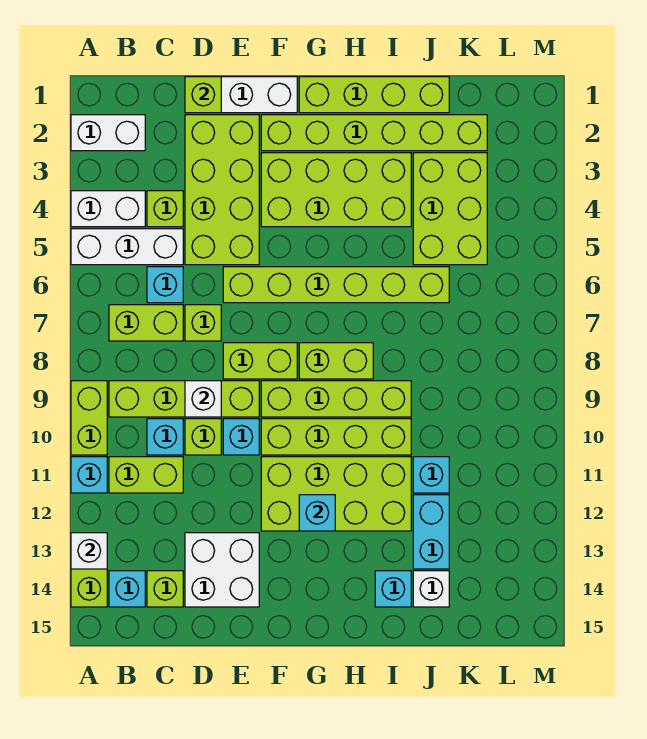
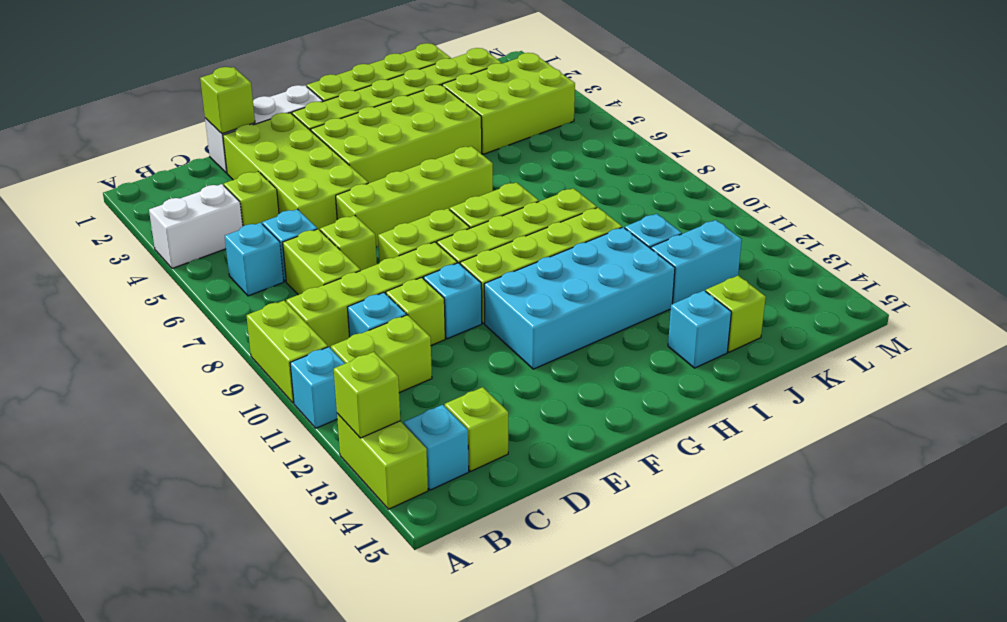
white brick A2:B2 level 1 -> none
white brick A5:C5 level 1 -> none
white brick A13 level 2 -> lime brick A13 level 2
lime brick B7:C7 level 1 -> lime brick C7:C8 level 1
white brick D9 level 2 -> none
white brick D13:E14 level 1 -> none
lime brick E6:J6 level 1 -> lime brick E6:H6 level 1
lime brick F11:I12 level 1 -> cyan brick F11:I12 level 1
cyan brick G12 level 2 -> cyan brick B6 level 1
lime brick J3:K5 level 1 -> lime brick J3:L4 level 1
cyan brick J12:J13 level 1 -> cyan brick J12:K12 level 1
white brick J14 level 1 -> lime brick J14 level 1

